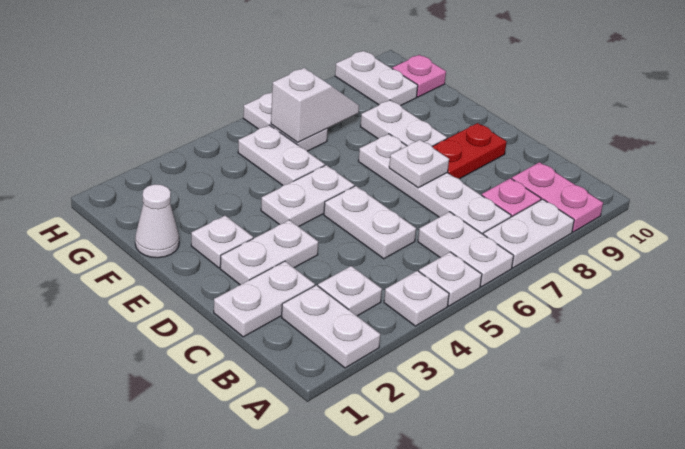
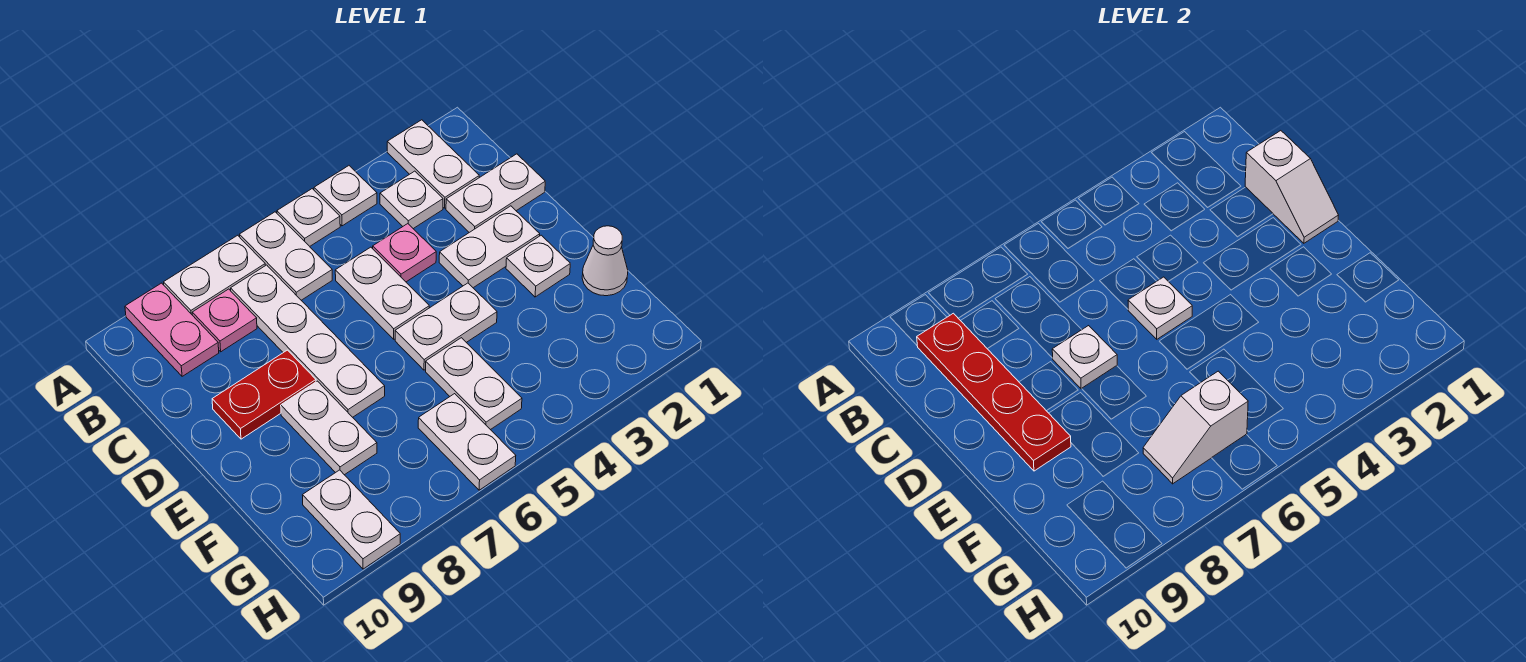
none -> red plate B9:E9 level 2
none -> white slope C1:D1 level 2 top C
none -> white plate D5 level 2
pink plate G10 level 1 -> pink plate C4 level 1

